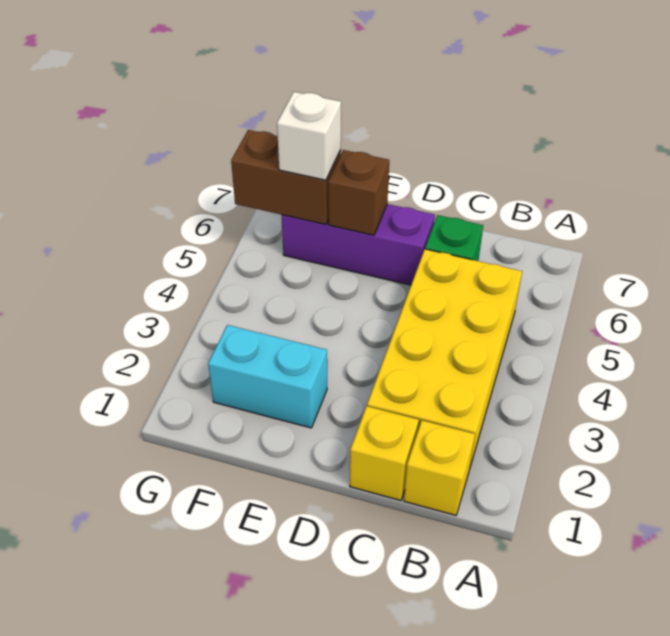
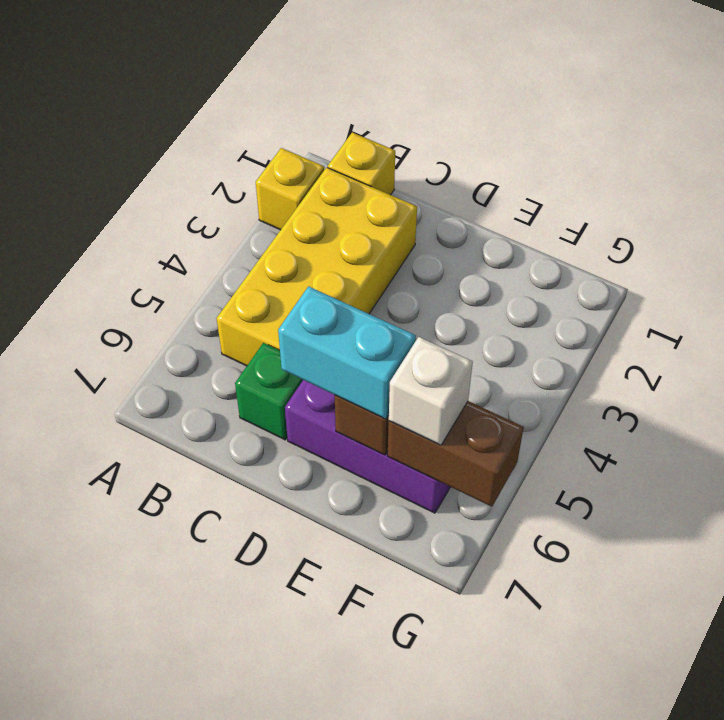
yellow brick C1 level 1 -> yellow brick A2 level 1
cyan brick E2:F2 level 1 -> cyan brick D6:E6 level 3

